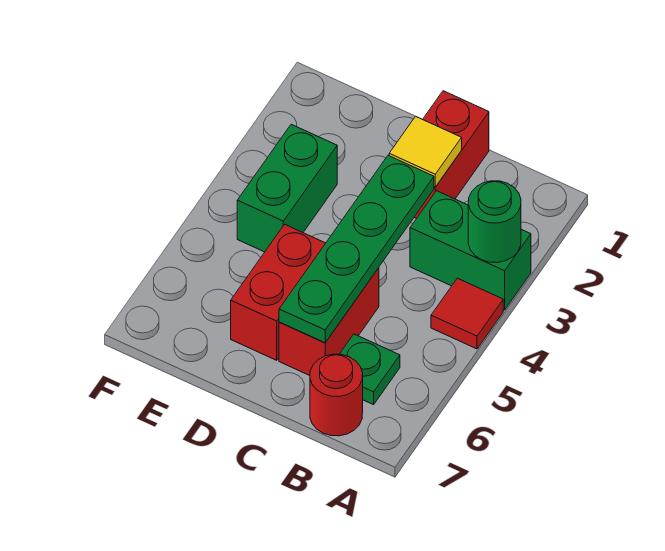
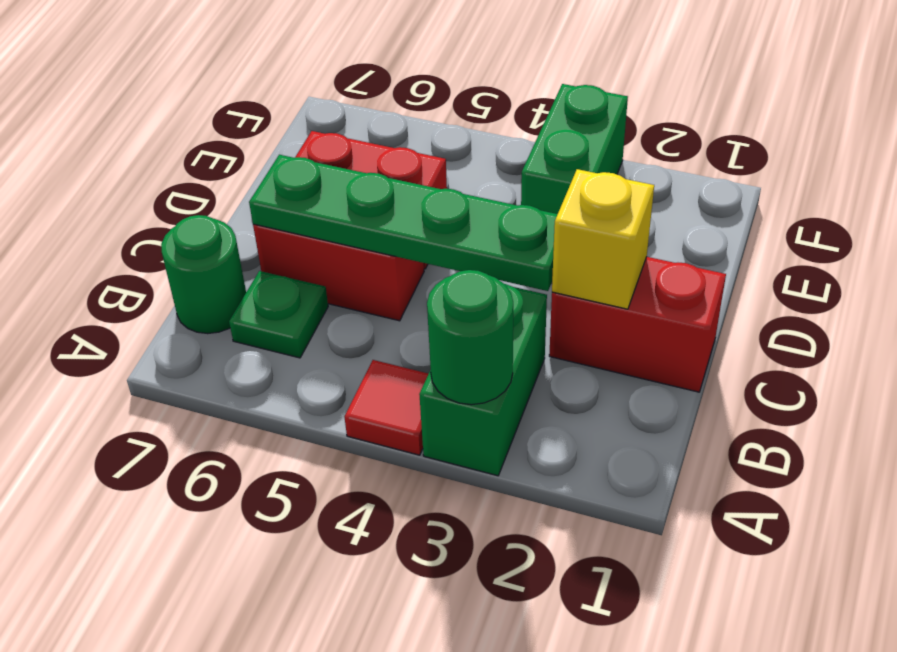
red round brick B7 level 1 -> green round brick B7 level 1
yellow tile C2 level 2 -> yellow brick C2 level 2
green brick E3:E4 level 1 -> green brick E3:F3 level 1

